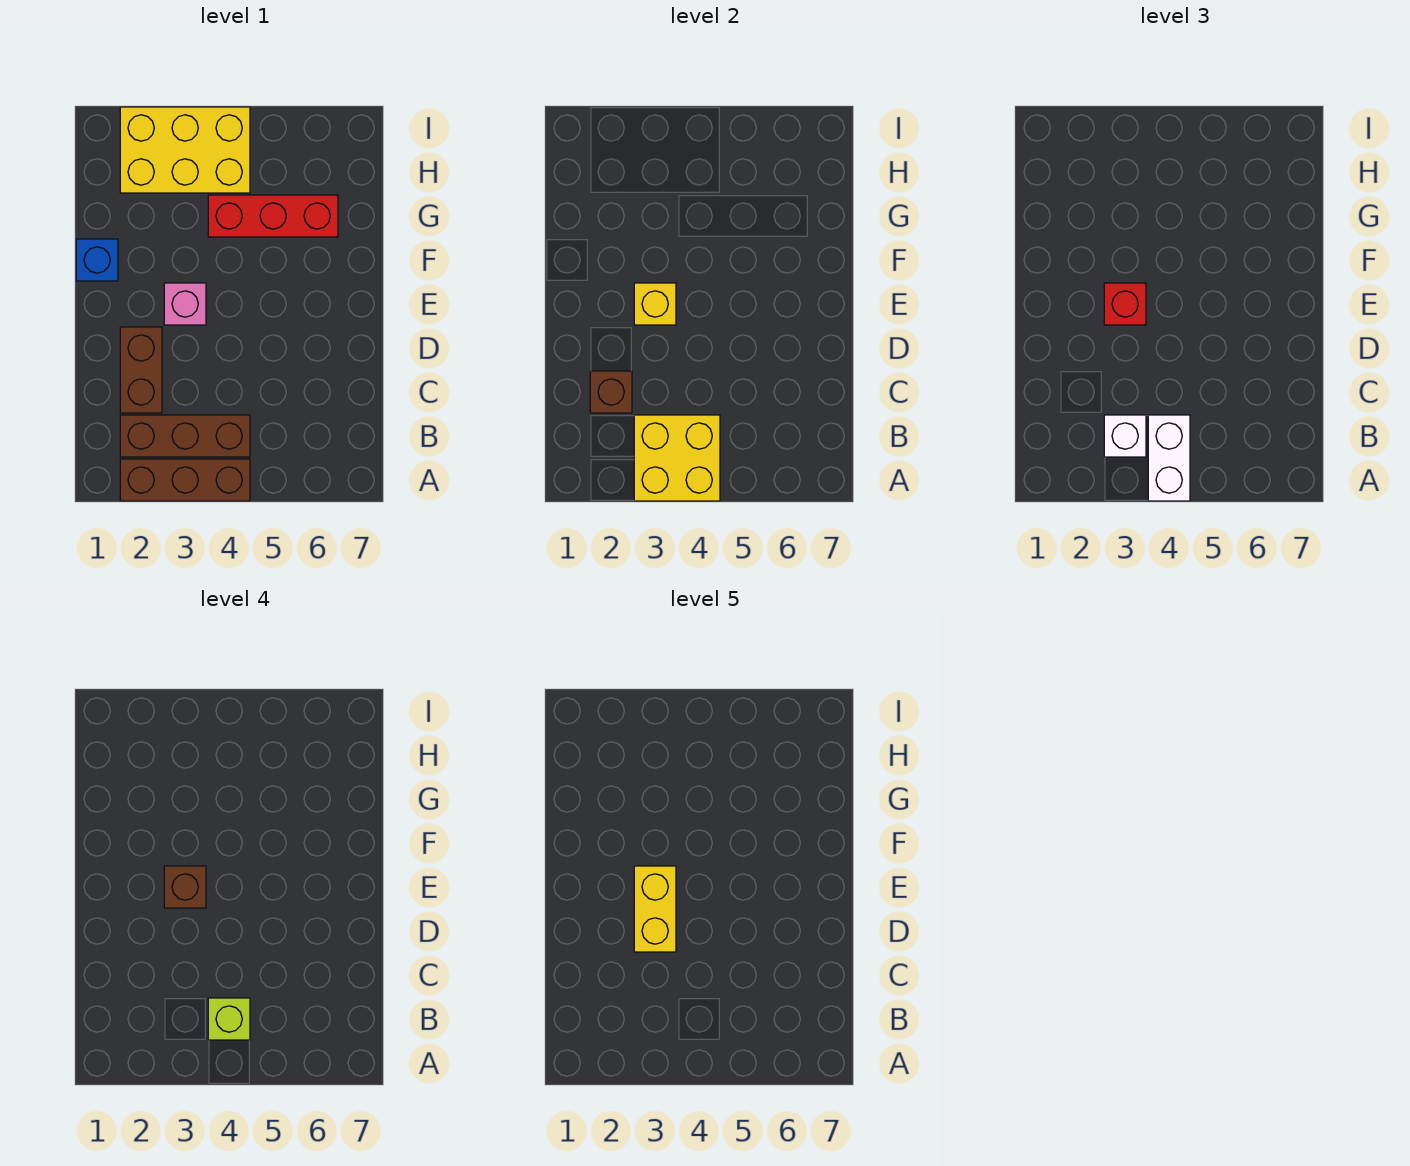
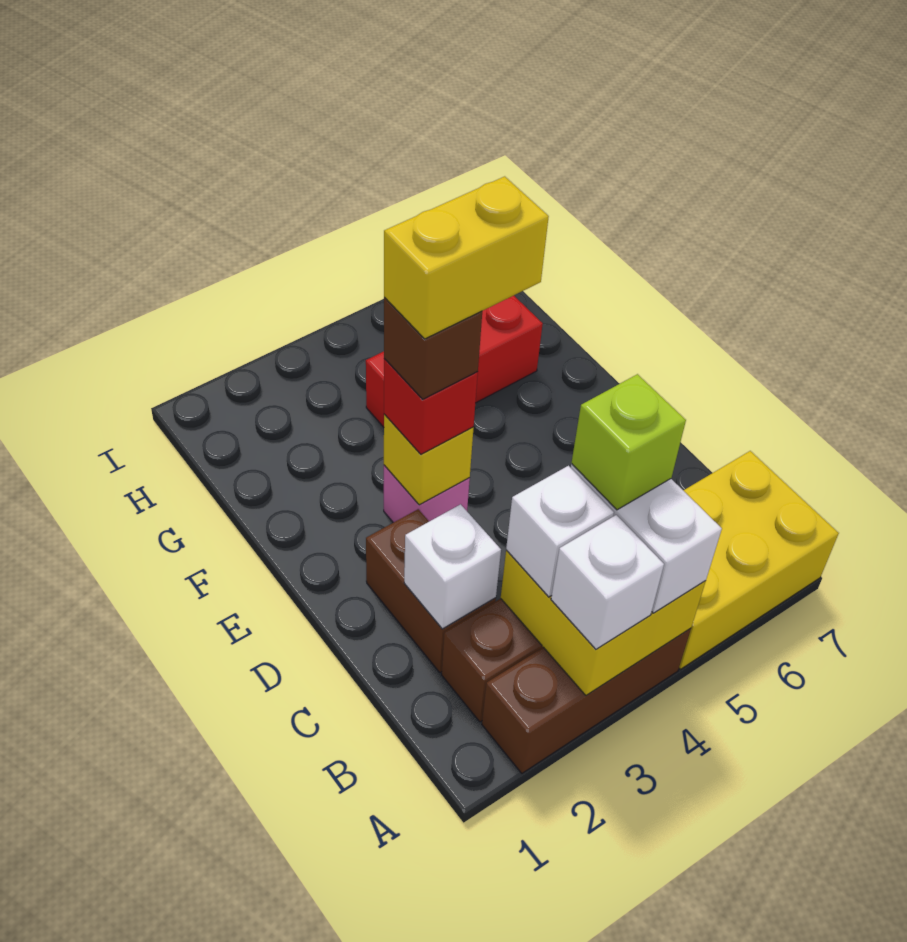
none -> white brick A3 level 3
brown brick C2 level 2 -> white brick C2 level 2
yellow brick D3:E3 level 5 -> yellow brick E3:E4 level 5
blue brick F1 level 1 -> none
yellow brick H2:I4 level 1 -> yellow brick A5:B7 level 1

